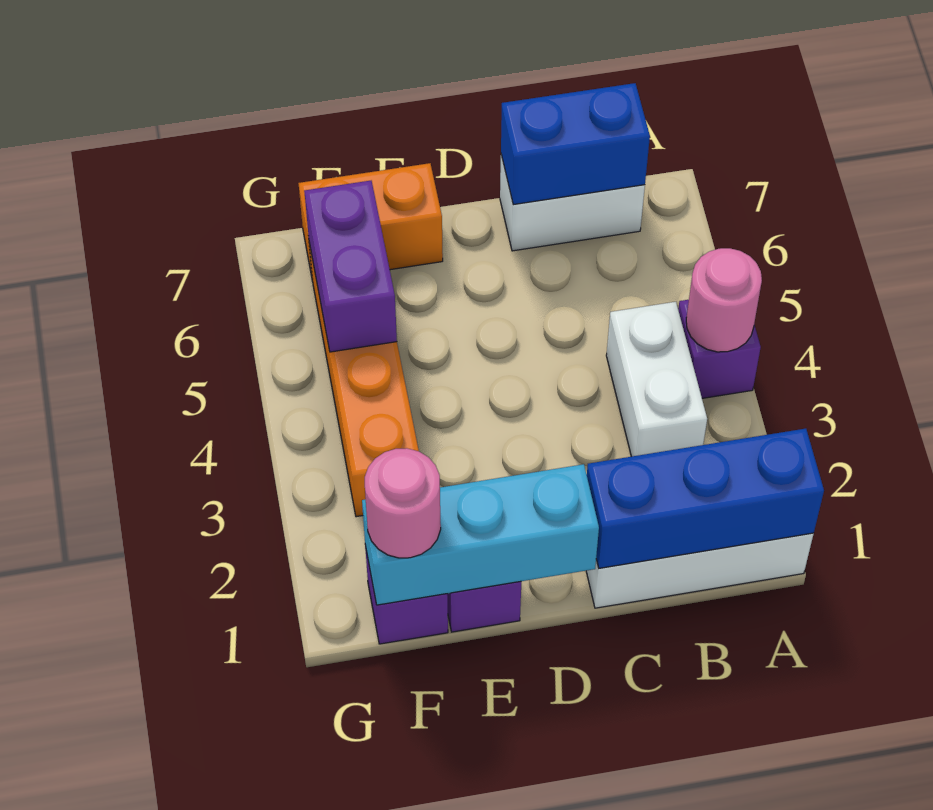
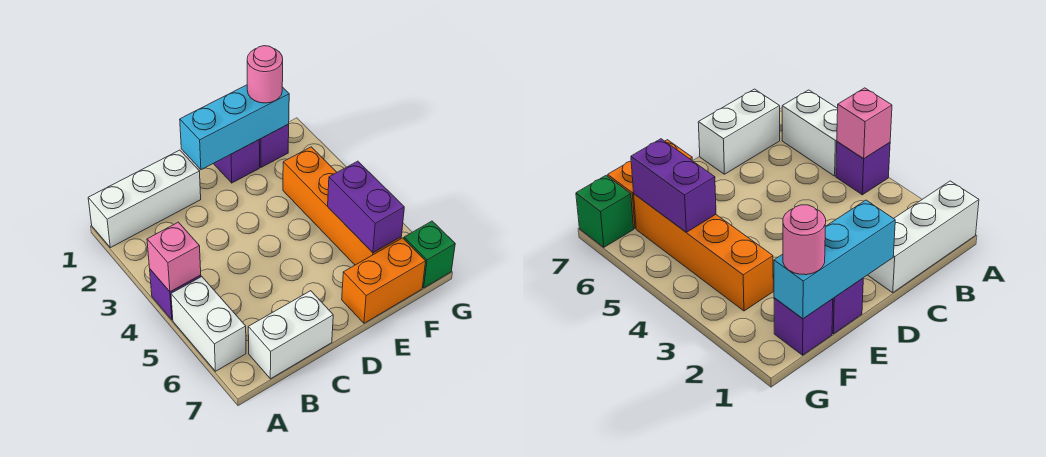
blue brick A1:C1 level 2 -> none
pink round brick A4 level 2 -> pink brick A4 level 2
white brick B3:B4 level 1 -> white brick A5:A6 level 1
blue brick B7:C7 level 2 -> none
none -> green brick G7 level 1

